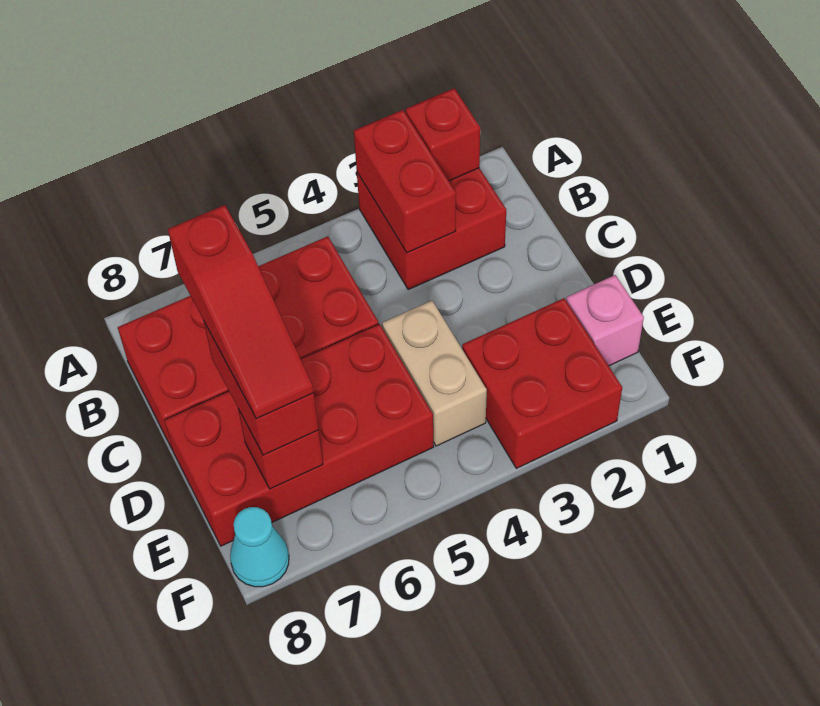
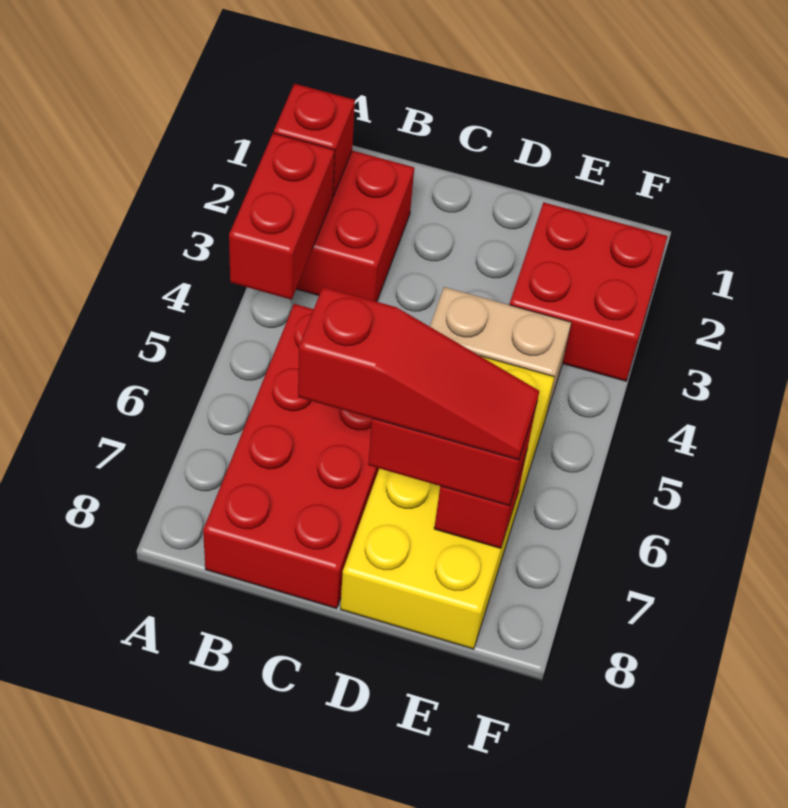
red brick A3:B3 level 2 -> red brick A3:A4 level 2
red brick D5:E8 level 1 -> yellow brick D5:E8 level 1
pink brick E1 level 1 -> none
cyan cone F8 level 1 -> none

